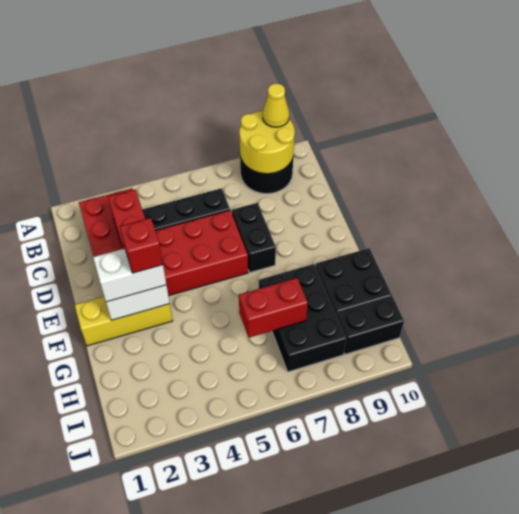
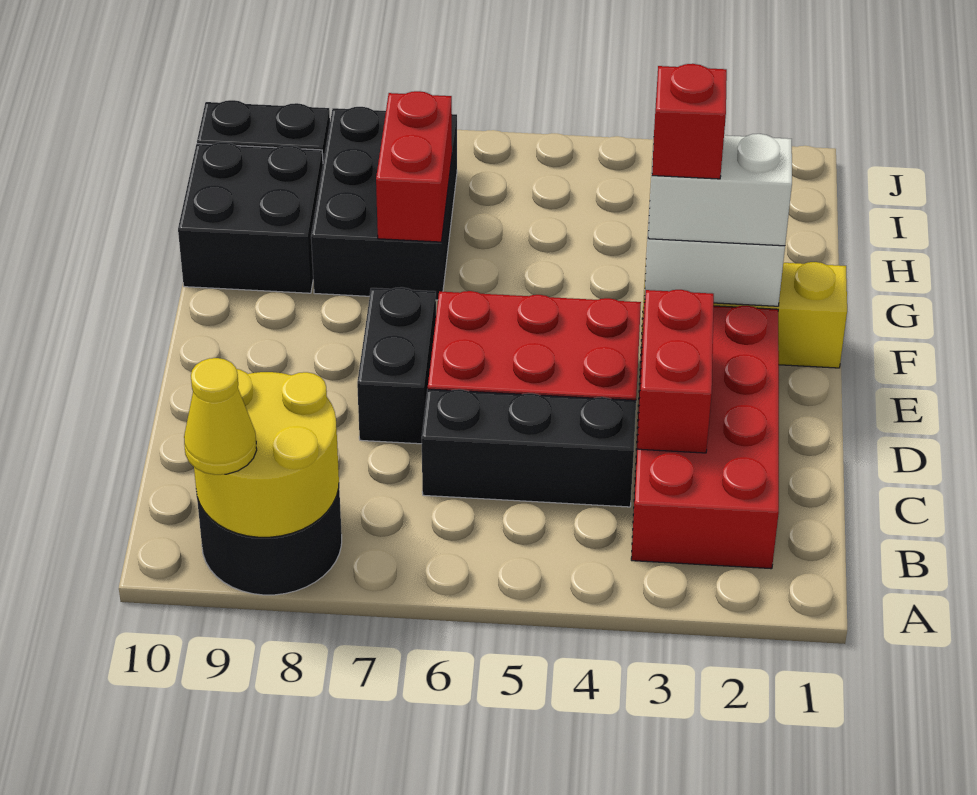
red brick H6:H7 level 2 -> red brick G7:H7 level 2

